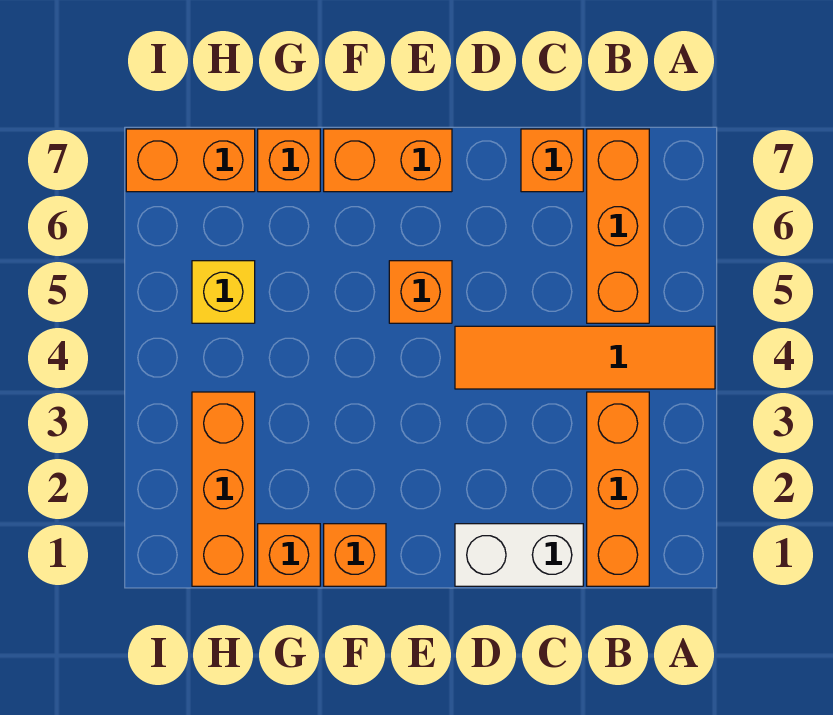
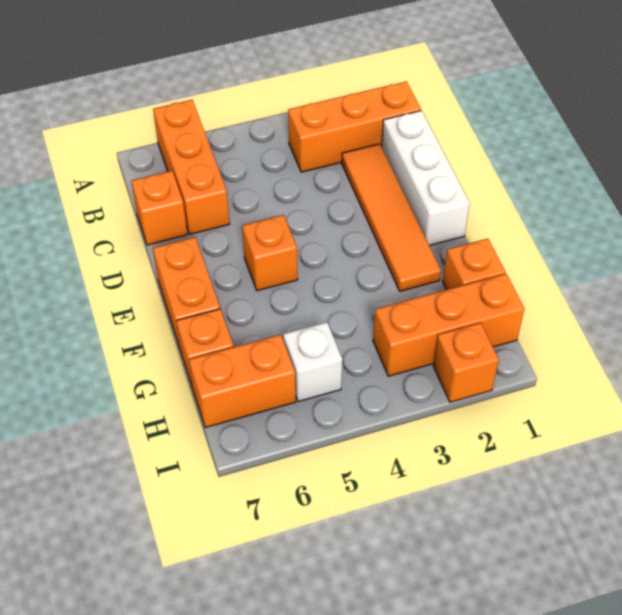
orange tile A4:D4 level 1 -> orange tile C2:F2 level 1
orange brick B5:B7 level 1 -> orange brick A6:C6 level 1
white brick C1:D1 level 1 -> white brick C1:E1 level 1
orange brick F1 level 1 -> orange brick I2 level 1
yellow brick H5 level 1 -> white brick H5 level 1
orange brick H7:I7 level 1 -> orange brick H6:H7 level 1

